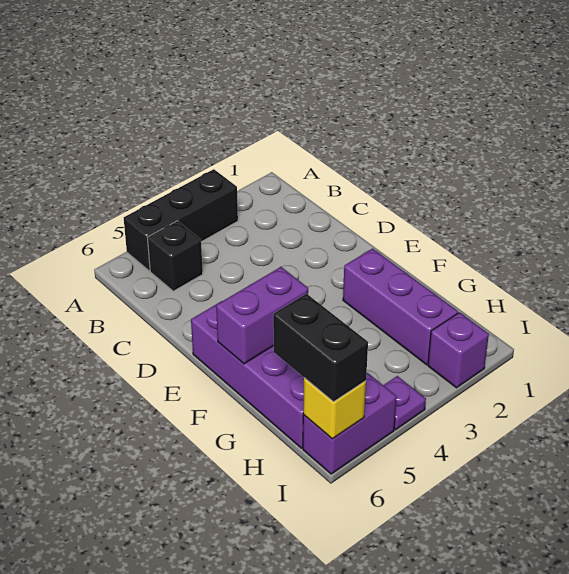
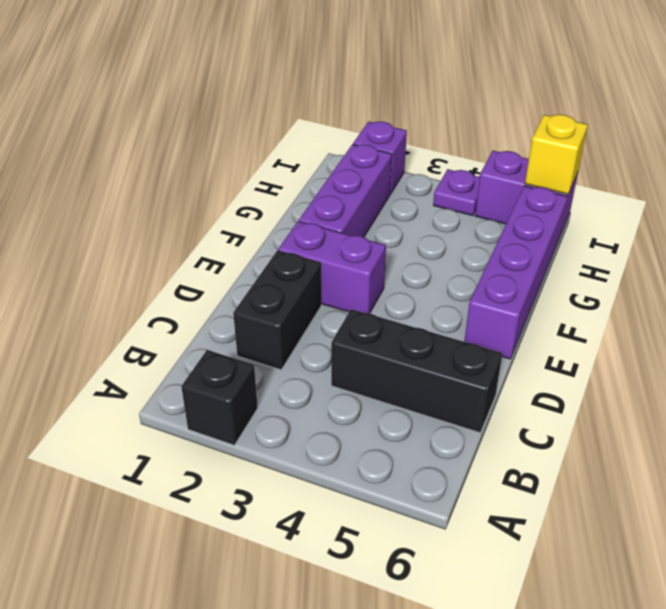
black brick A3:A5 level 1 -> black brick C4:C6 level 1
black brick B5 level 1 -> black brick A2 level 1
purple brick F5:F6 level 2 -> purple brick E2:E3 level 1
black brick H6:I6 level 3 -> black brick C2:D2 level 1

